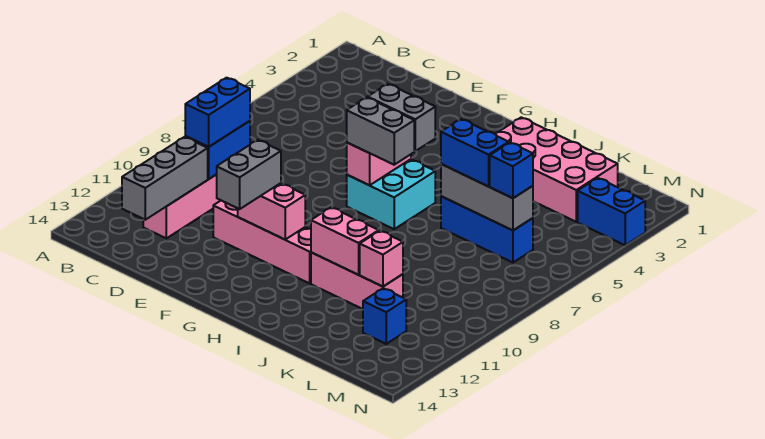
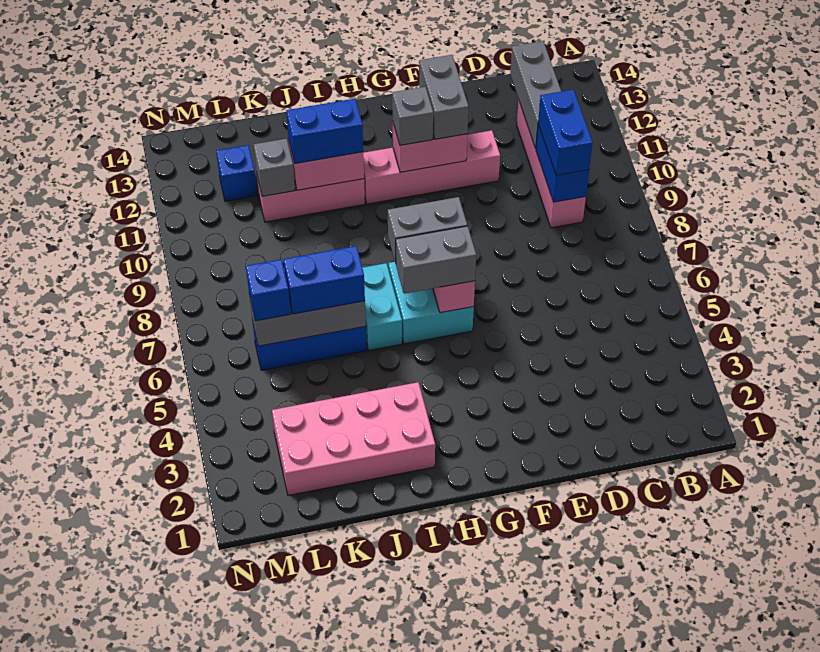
none -> grey brick G11 level 3
none -> cyan brick I6:I7 level 1
pink brick K11 level 2 -> grey brick K11 level 2
blue brick M3:N3 level 1 -> blue brick I11:J11 level 3

